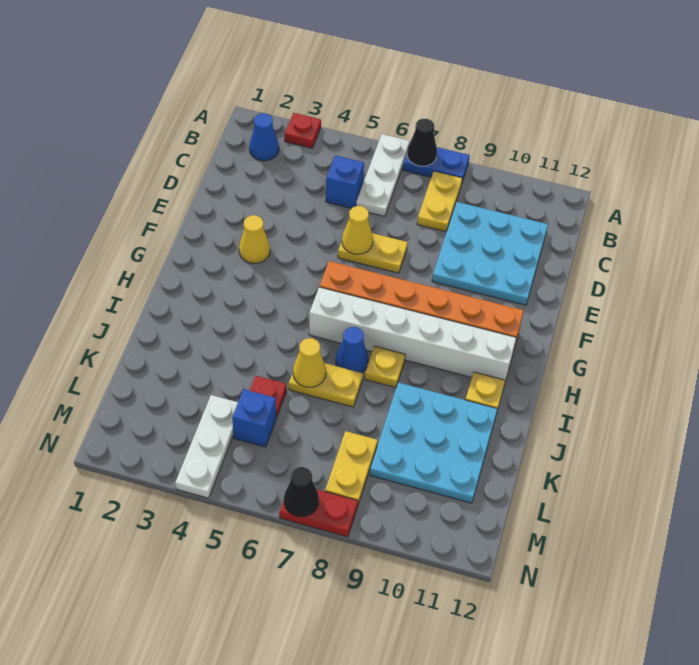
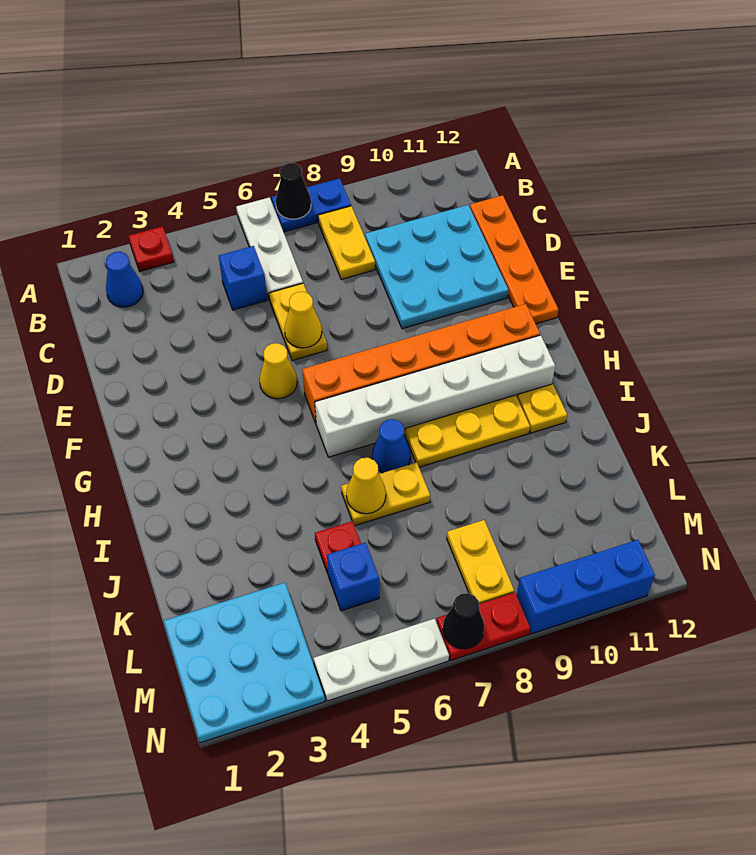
none -> orange plate C12:F12 level 1
yellow plate E6:E7 level 1 -> yellow plate D6:E6 level 1
yellow cone F3 level 1 -> yellow cone F5 level 1
yellow plate I8 level 1 -> yellow plate I8:I10 level 1
cyan plate J9:L11 level 1 -> cyan plate L1:N3 level 1
white plate L4:N4 level 1 -> white plate N4:N6 level 1
none -> blue brick N9:N11 level 1

